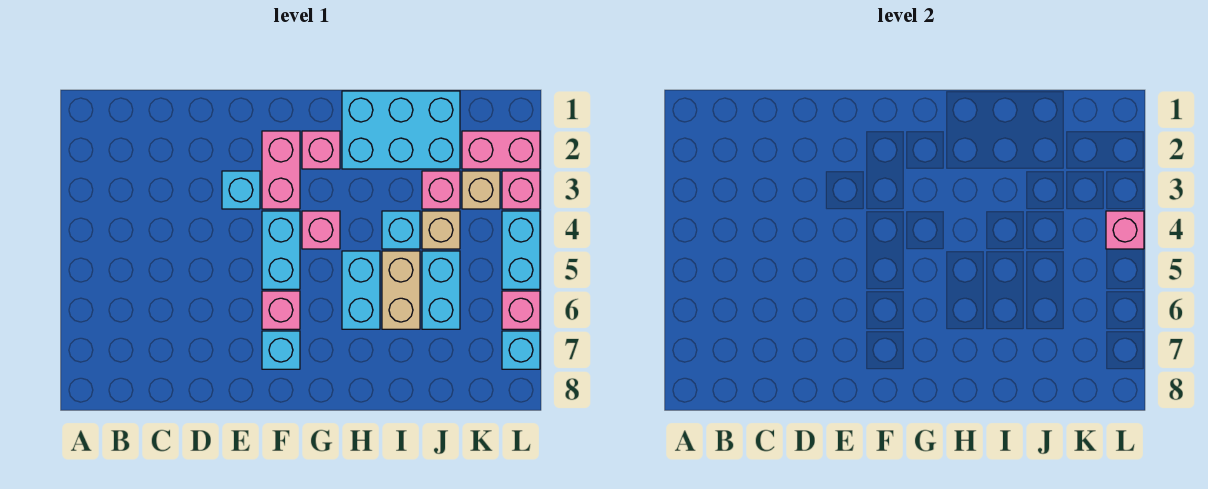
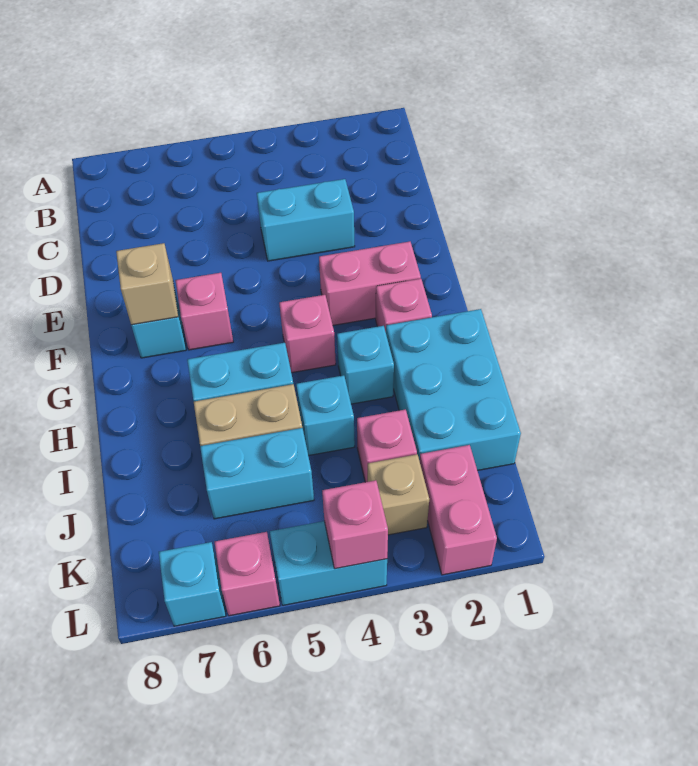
cyan brick E3 level 1 -> cyan brick H3 level 1
cyan brick F4:F5 level 1 -> cyan brick D3:D4 level 1
tan brick J4 level 1 -> tan brick F7 level 2
pink brick L3 level 1 -> none

